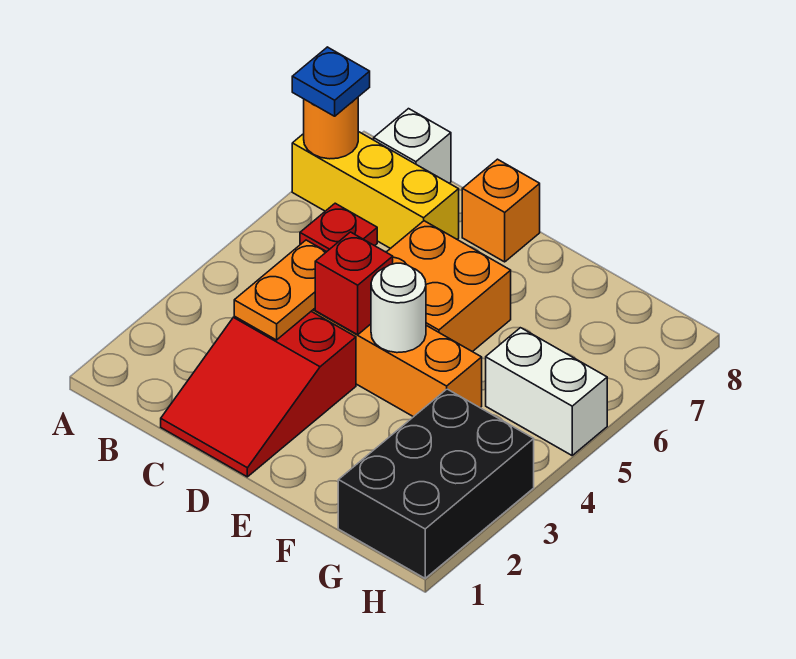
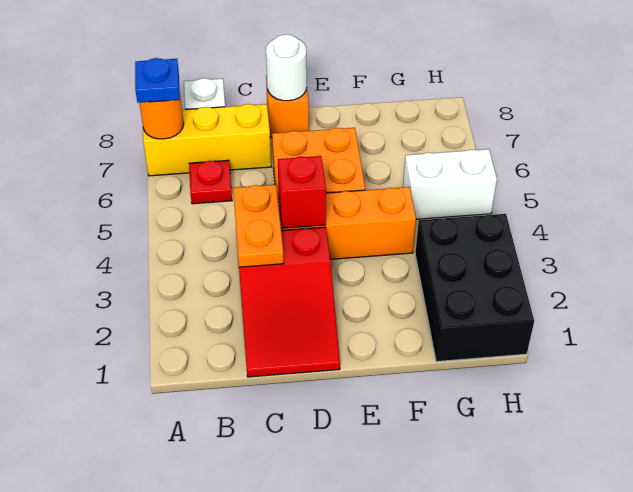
white round brick E4 level 2 -> white round brick D8 level 2

